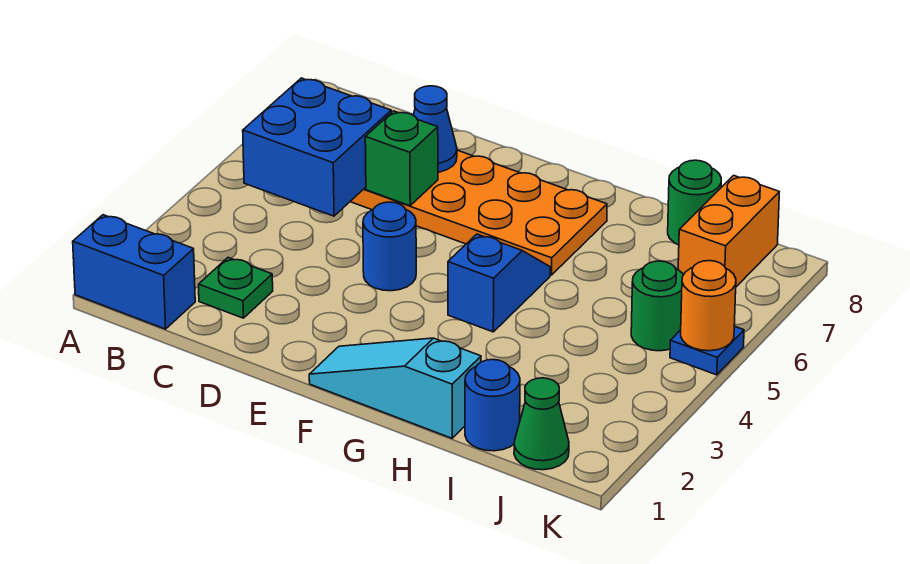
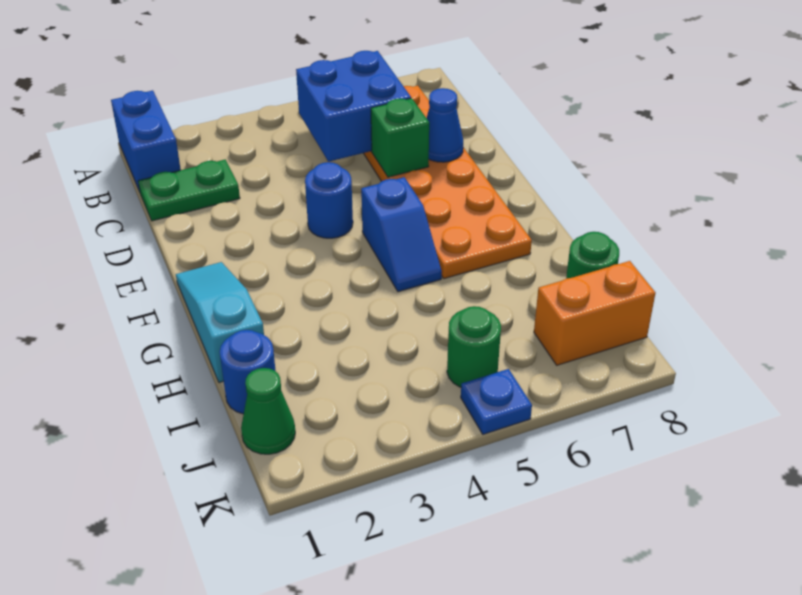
green plate C2 level 1 -> green plate C1:C2 level 1
blue slope G4:G5 level 1 top 4 -> blue slope F5:G5 level 1 top F
orange round brick K5 level 2 -> none

